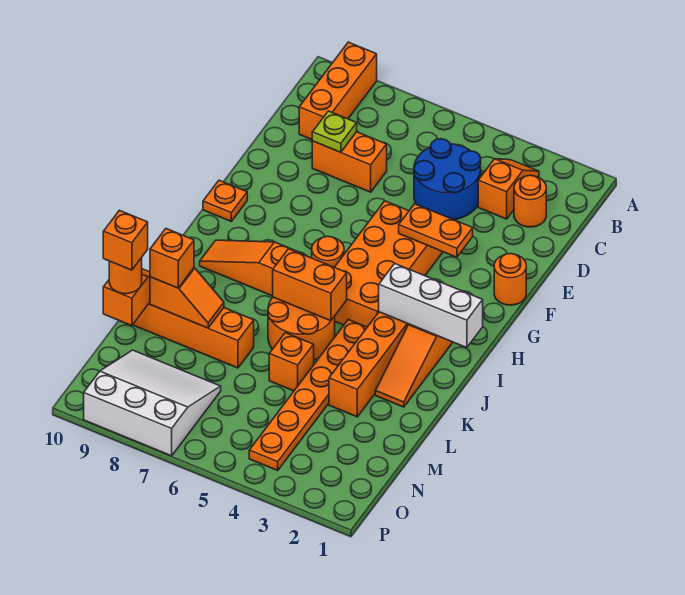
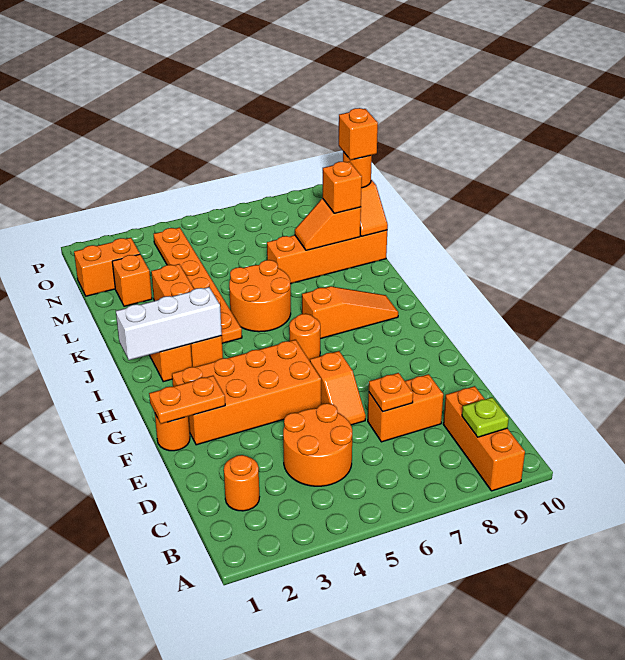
orange slope B3:C3 level 1 top C -> orange slope E6:F6 level 1 top F
blue round brick C4:D5 level 1 -> orange round brick C4:D5 level 1
lime plate D8 level 2 -> lime plate B9 level 2
orange plate F3:F4 level 2 -> orange plate F1:F2 level 2
orange brick F4:I5 level 1 -> orange brick F2:G5 level 1
orange plate G10 level 1 -> orange plate D7 level 2
orange brick J5:J6 level 2 -> orange brick N1:N2 level 1
orange brick L5 level 1 -> orange brick M2 level 1
white slope N7:P9 level 1 top P -> none

